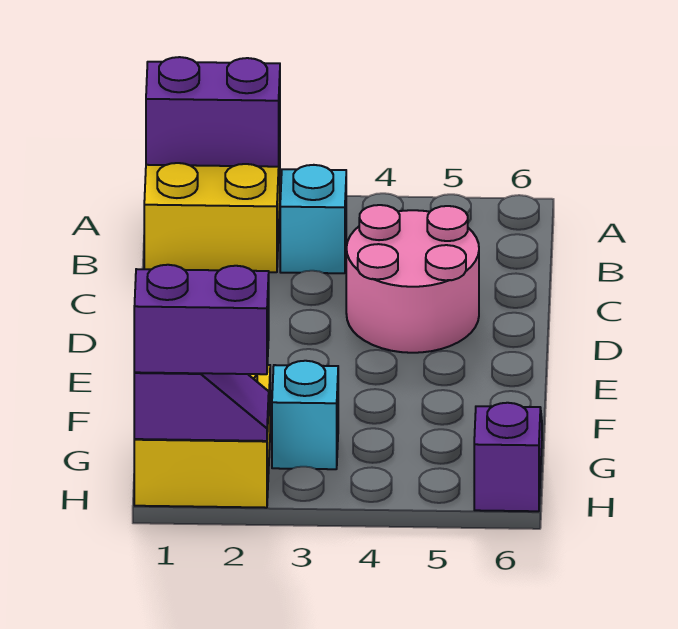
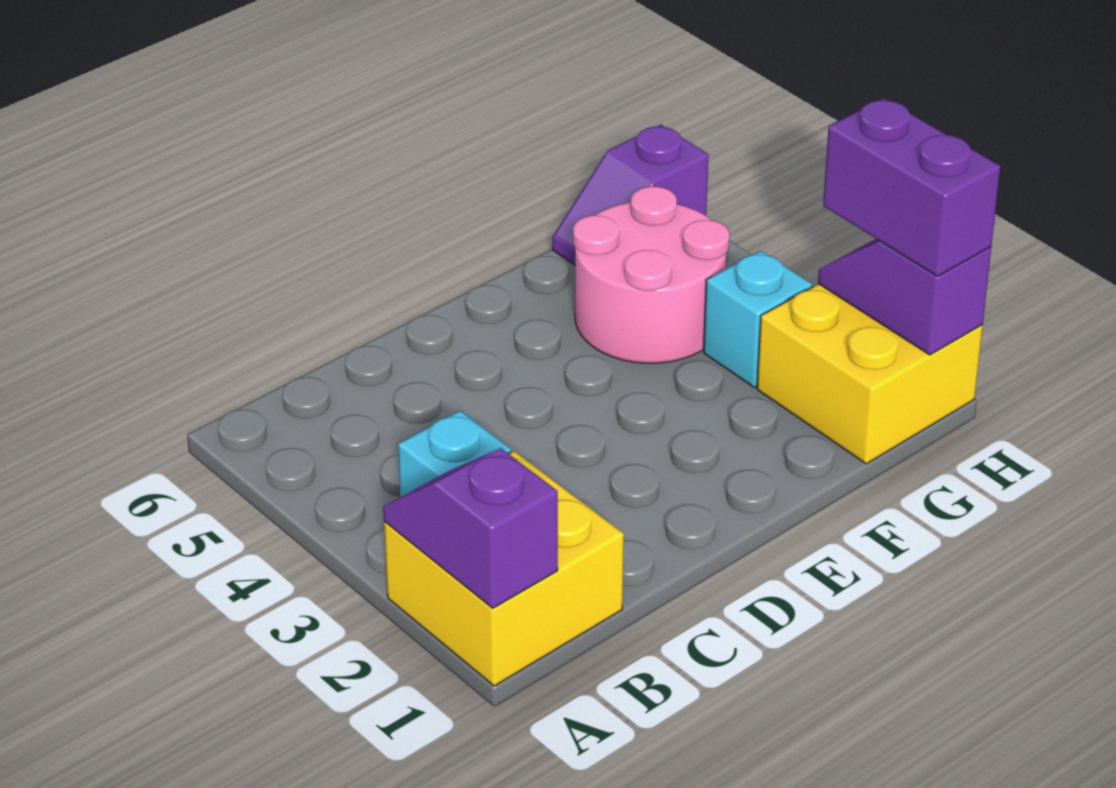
purple brick A1:A2 level 2 -> purple slope A1:A2 level 2 top 1
pink round brick C4:D5 level 1 -> pink round brick F4:G5 level 1

